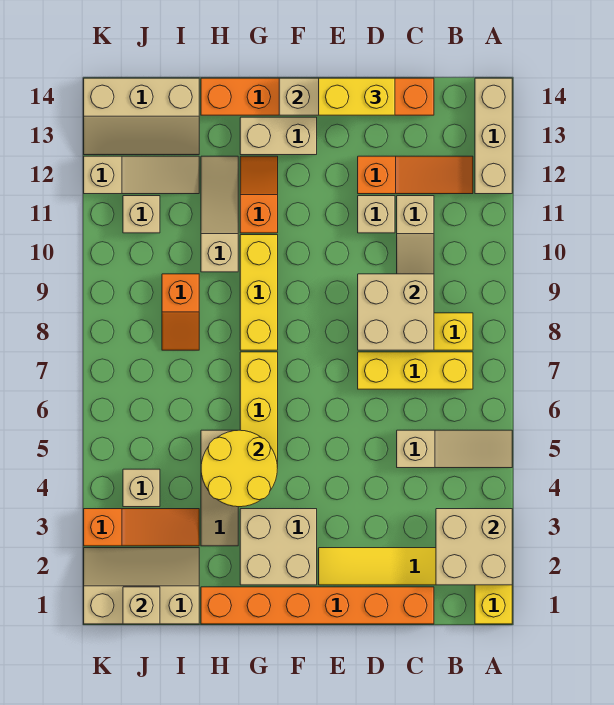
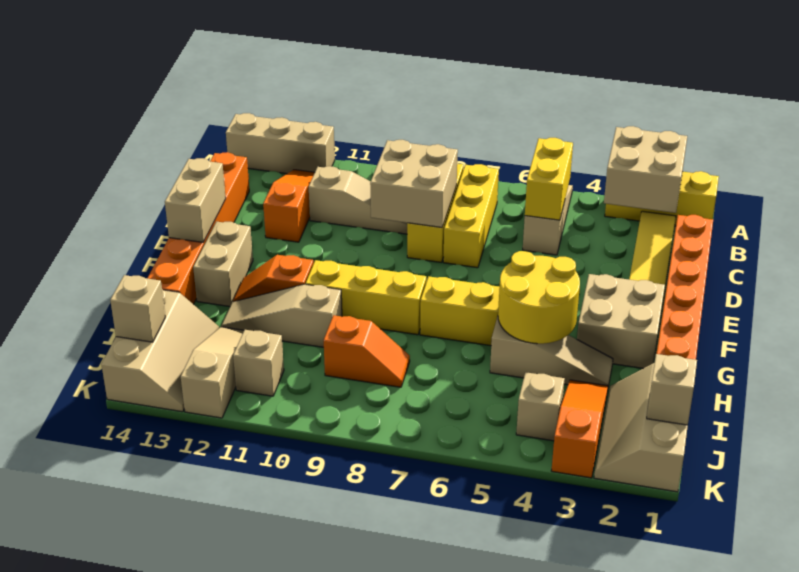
tan brick D11 level 1 -> tan brick J14 level 2
yellow brick D14:E14 level 3 -> yellow brick B5:C5 level 2

